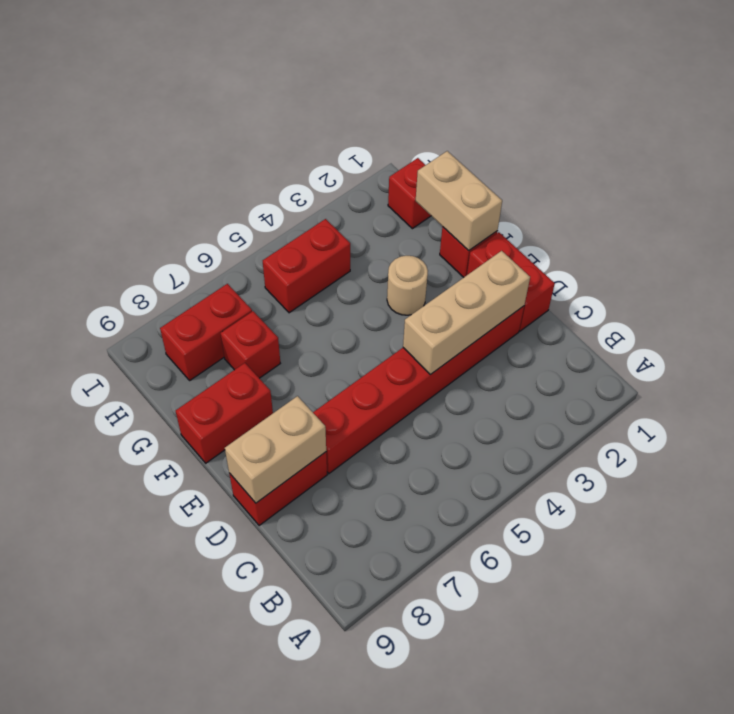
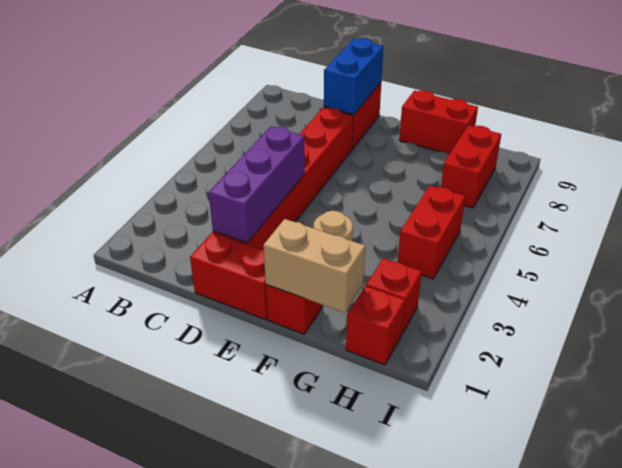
tan brick D2:D4 level 2 -> purple brick D2:D4 level 2
tan brick D8:D9 level 2 -> blue brick D8:D9 level 2
red brick F8:F9 level 1 -> red brick F9:G9 level 1
red brick G7 level 1 -> red brick H2 level 1

